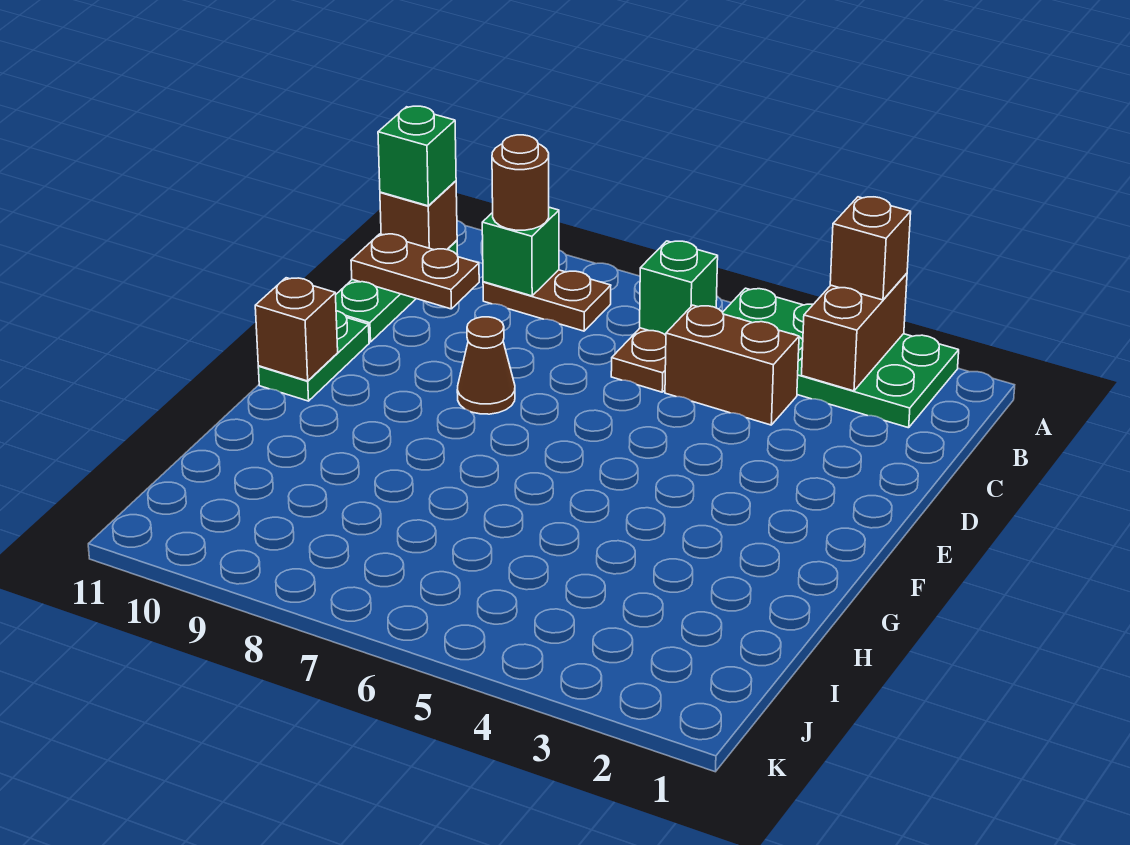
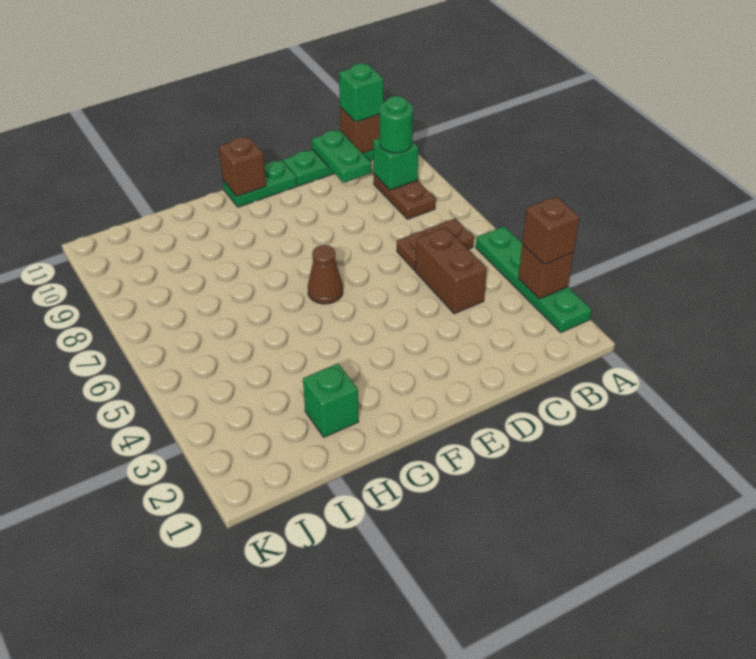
green plate A2:B5 level 1 -> green plate A2:A5 level 1
brown brick A3:B3 level 2 -> brown brick A3 level 2
green brick B6 level 2 -> green brick H2 level 1
brown round brick B9 level 3 -> green round brick B9 level 3
brown plate C10:C11 level 2 -> green plate C10:C11 level 2
brown cone E8 level 1 -> brown cone F6 level 1

